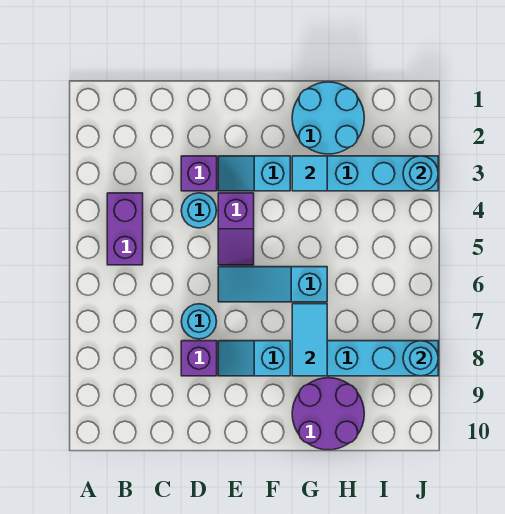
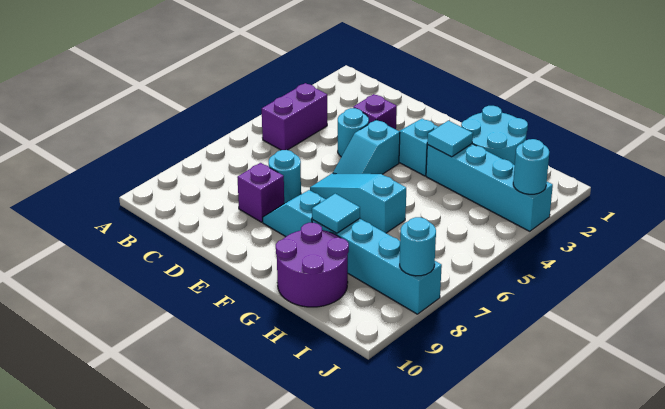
purple slope E4:E5 level 1 top 4 -> cyan slope E4:E5 level 1 top 4
cyan tile G7:G8 level 2 -> cyan tile G8 level 2

